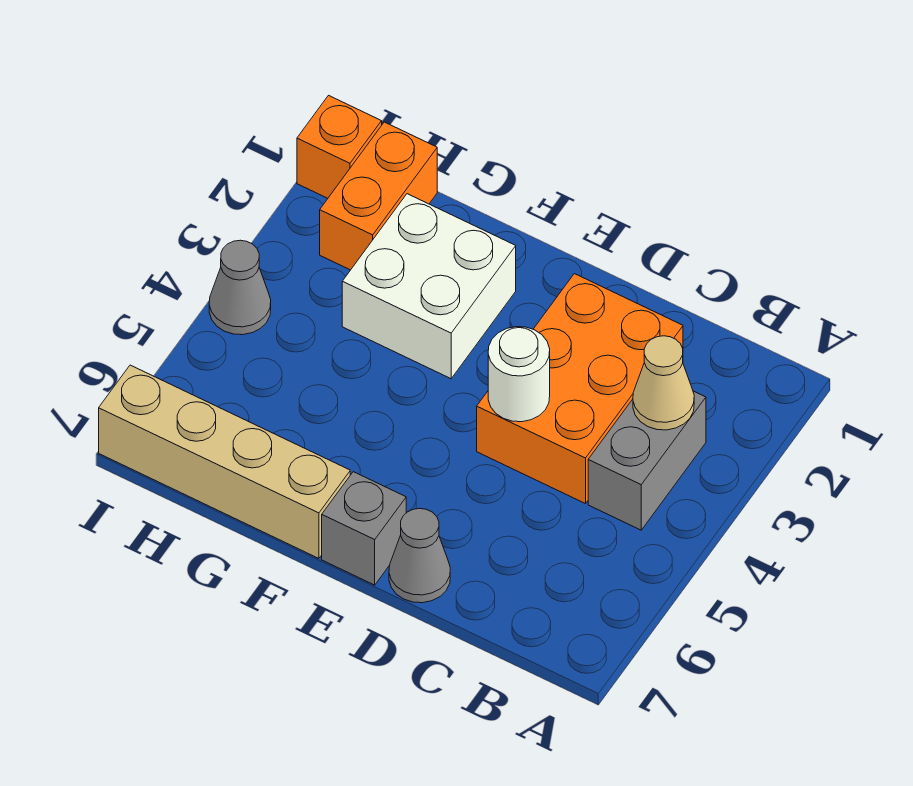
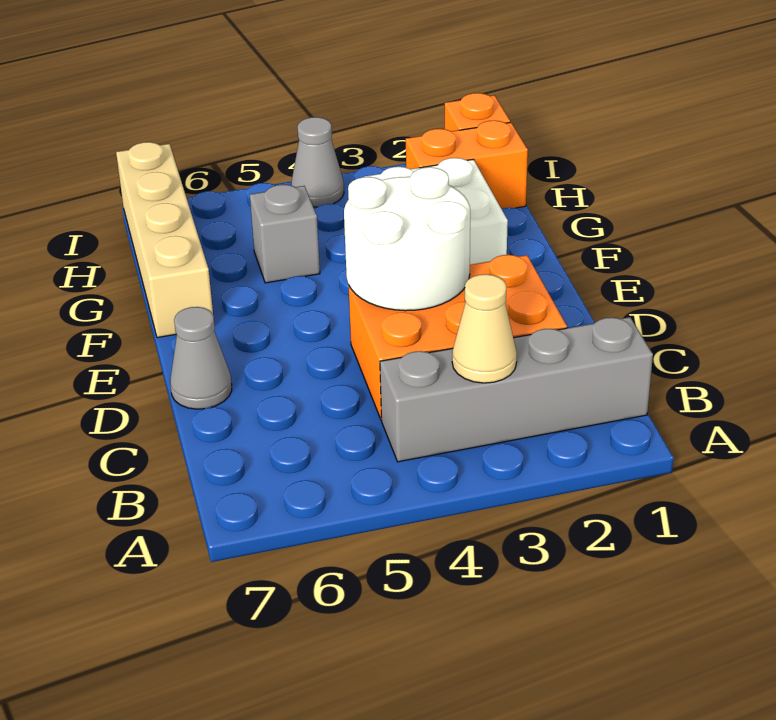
grey brick B3:B4 level 1 -> grey brick B1:B4 level 1
white round brick D4 level 2 -> white round brick D3:E4 level 2
grey brick E7 level 1 -> grey brick G5 level 1

